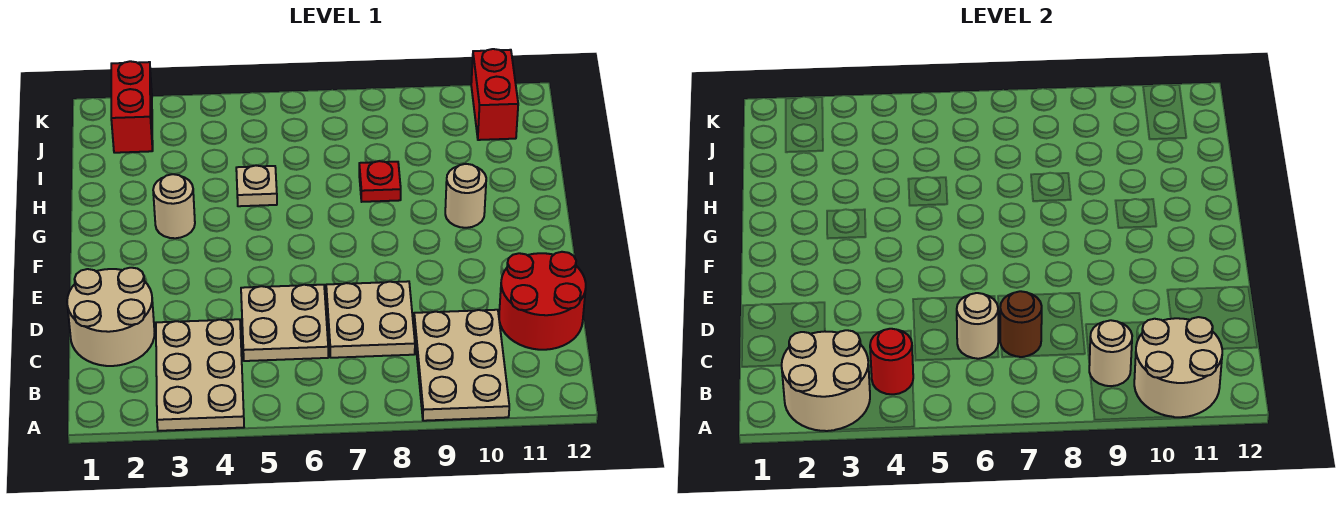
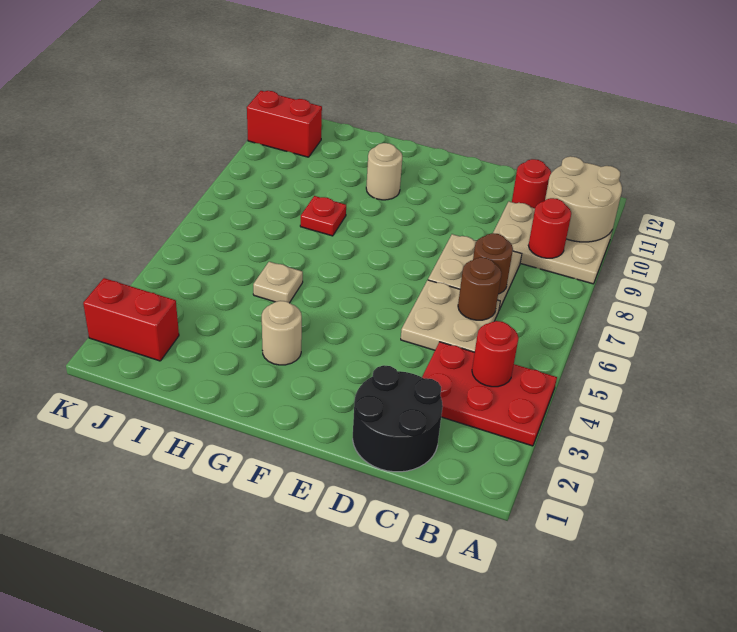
tan round brick A2:B3 level 2 -> none
tan plate A3:C4 level 1 -> red plate A3:C4 level 1
tan round brick B9 level 2 -> red round brick B9 level 2
tan round brick C1:D2 level 1 -> black round brick C1:D2 level 1
tan round brick C6 level 2 -> brown round brick C6 level 2
red round brick C11:D12 level 1 -> red round brick C11 level 1

